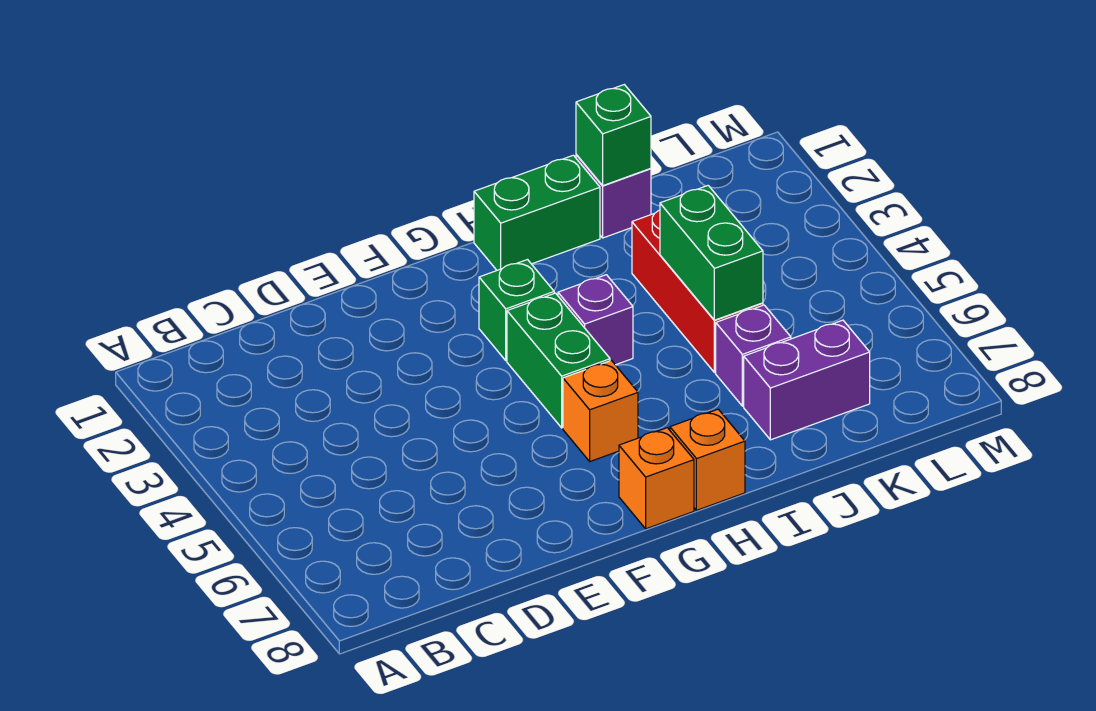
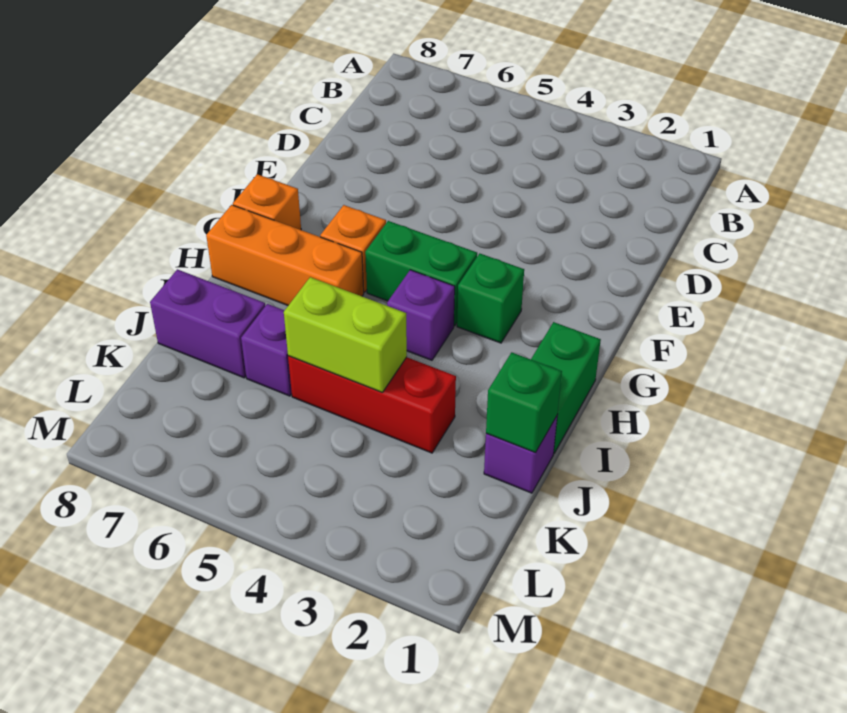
orange brick H8 level 1 -> orange brick H6:H8 level 1
green brick J4:J5 level 2 -> lime brick J4:J5 level 2
purple brick J7:K7 level 1 -> purple brick J7:J8 level 1

